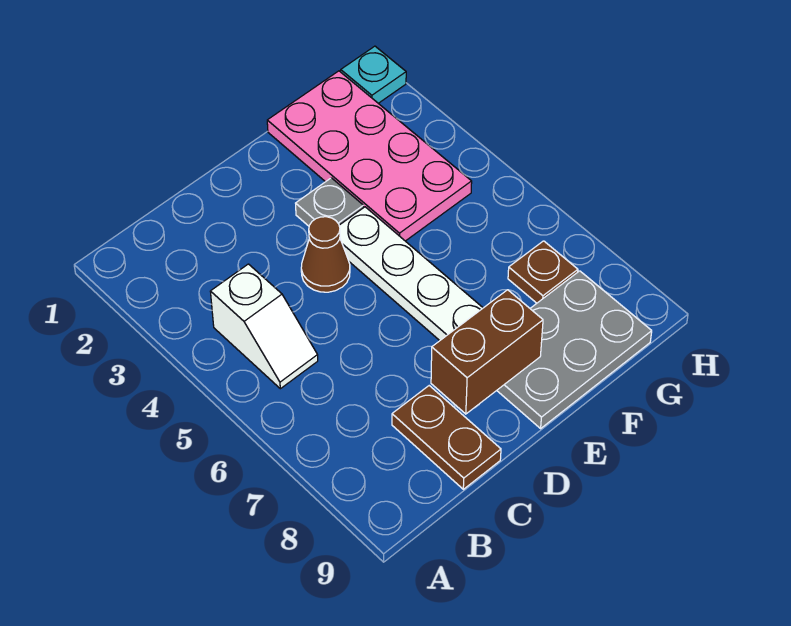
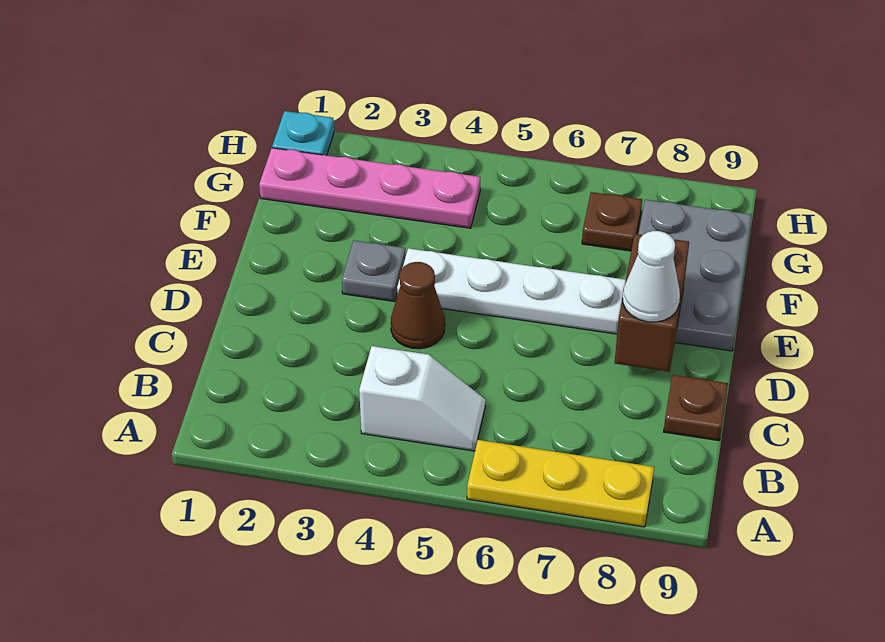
none -> yellow plate A6:A8 level 1
brown plate C8:C9 level 1 -> brown plate C9 level 1
none -> white cone D8 level 3
pink plate F1:G4 level 1 -> pink plate G1:G4 level 1

